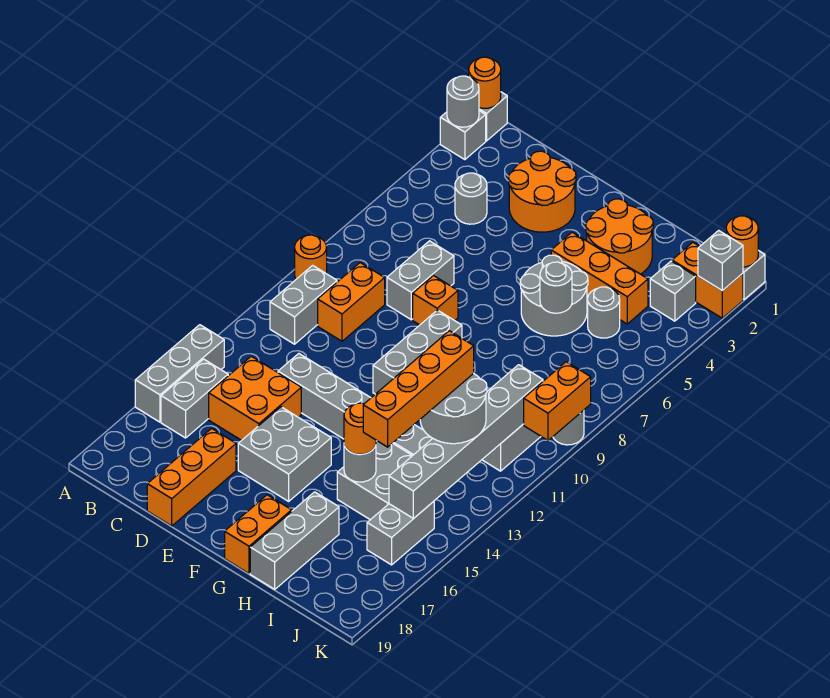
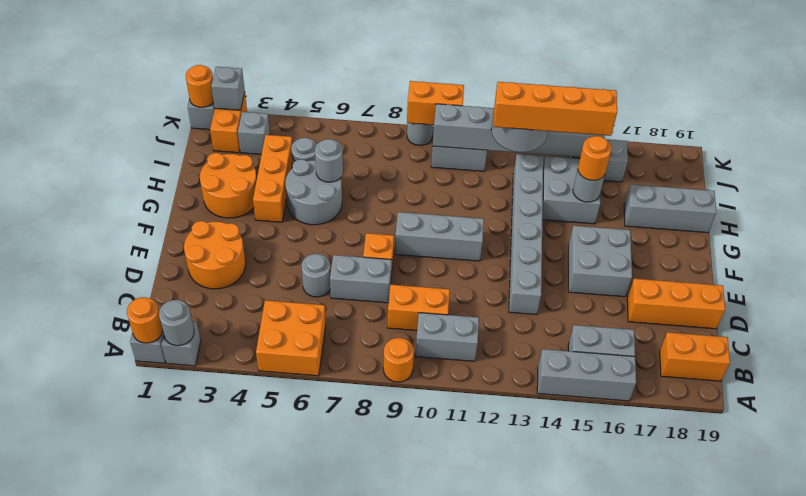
grey round brick C4 level 1 -> grey round brick D6 level 1
orange brick C14:D15 level 1 -> orange brick A5:B6 level 1
orange brick G18:G19 level 1 -> orange brick B18:B19 level 1

